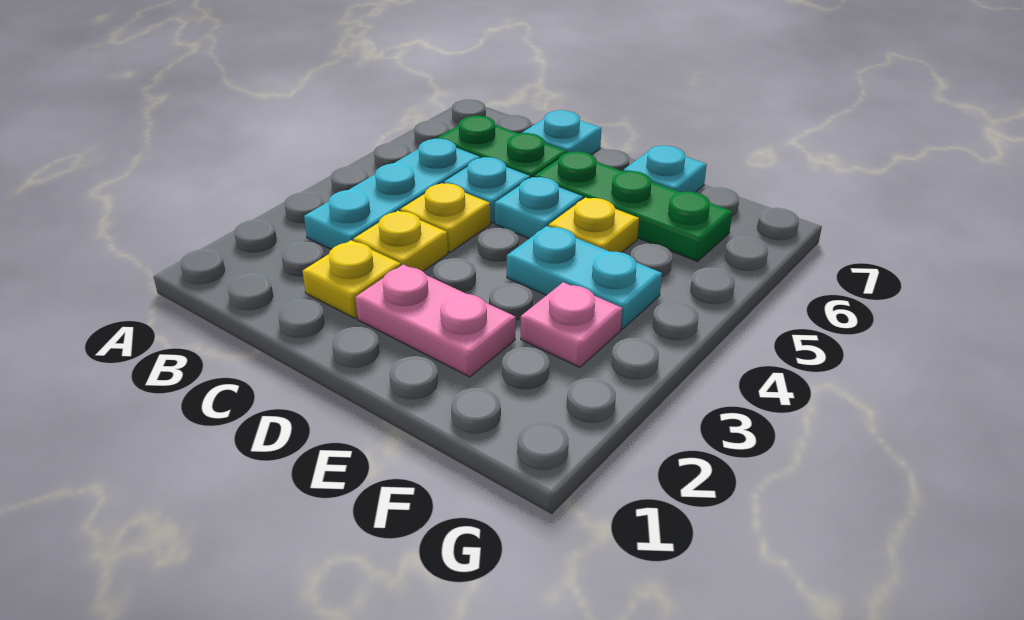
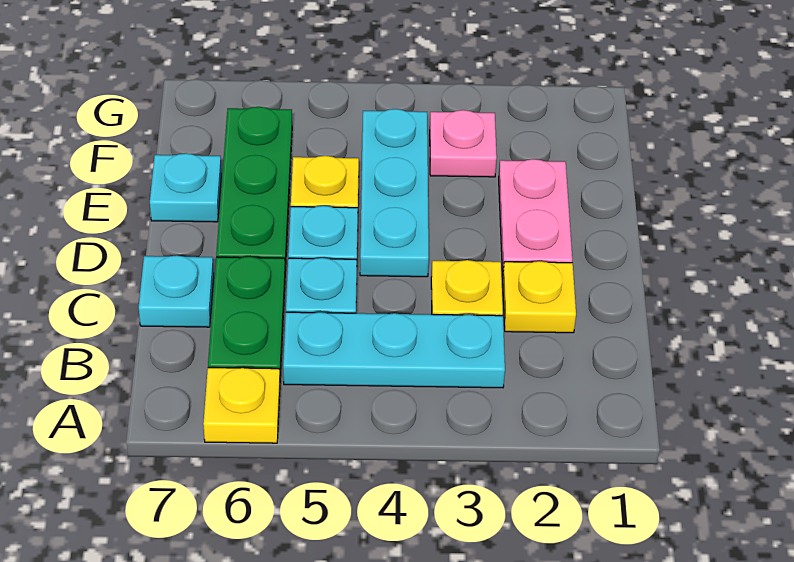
yellow plate C4 level 1 -> yellow plate A6 level 1
cyan plate E4:F4 level 1 -> cyan plate D4:F4 level 1

